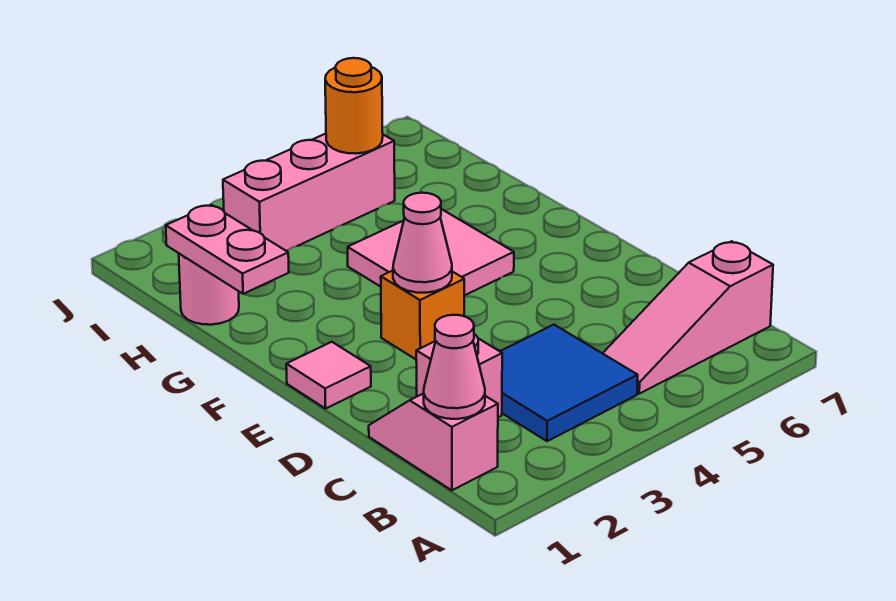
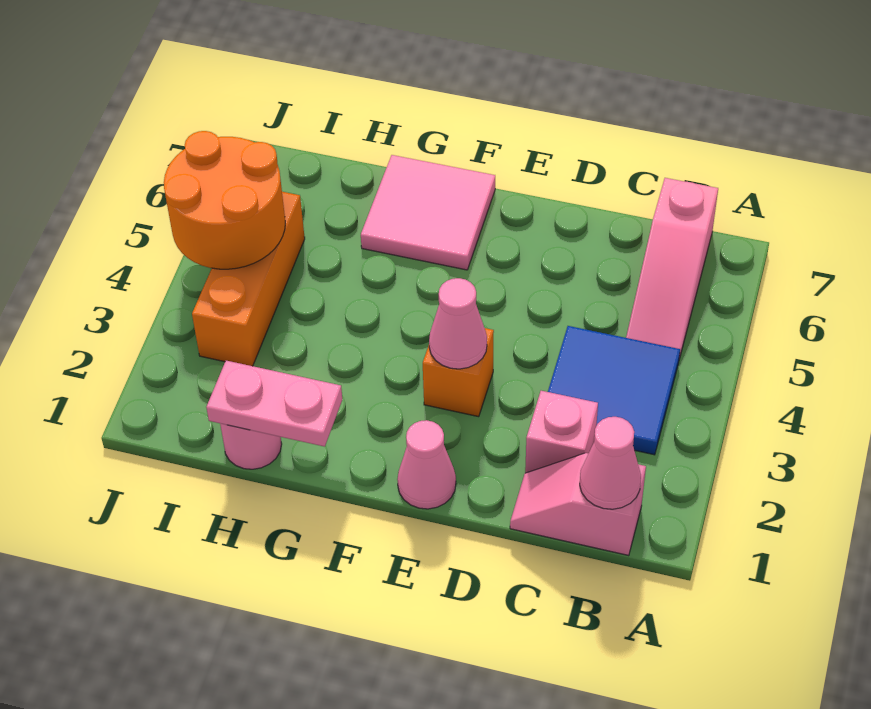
pink tile E1 level 1 -> pink cone E1 level 1
pink tile F4:G5 level 1 -> pink tile F6:G7 level 1
pink brick I3:I5 level 1 -> orange brick I3:I5 level 1
orange round brick I5 level 2 -> orange round brick I4:J5 level 2

